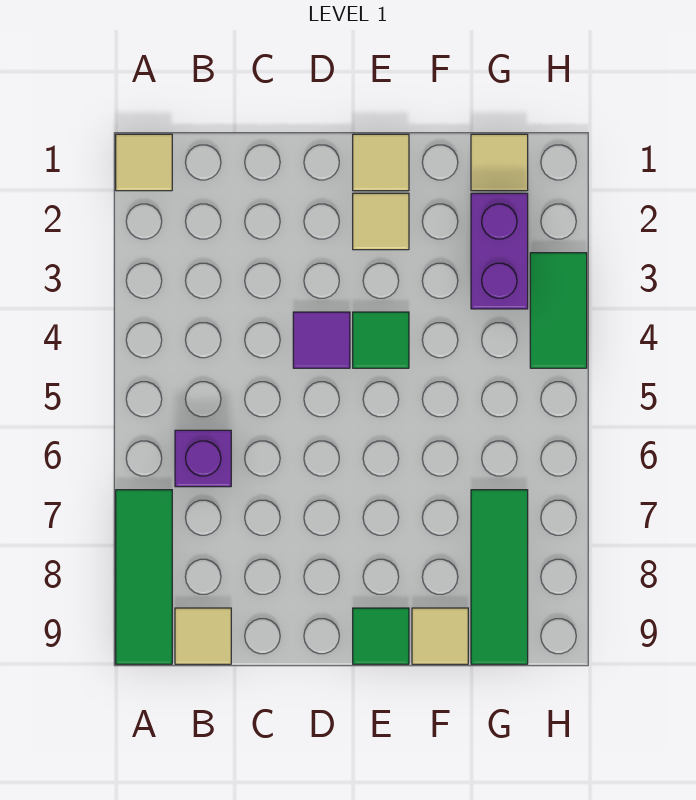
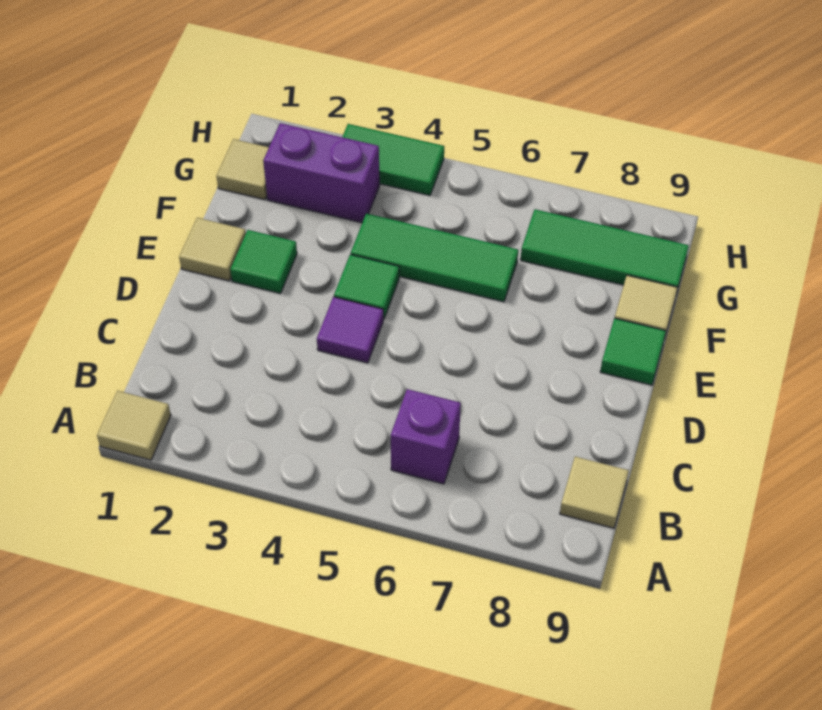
green tile A7:A9 level 1 -> green tile F4:F6 level 1
tan tile E2 level 1 -> green tile E2 level 1

